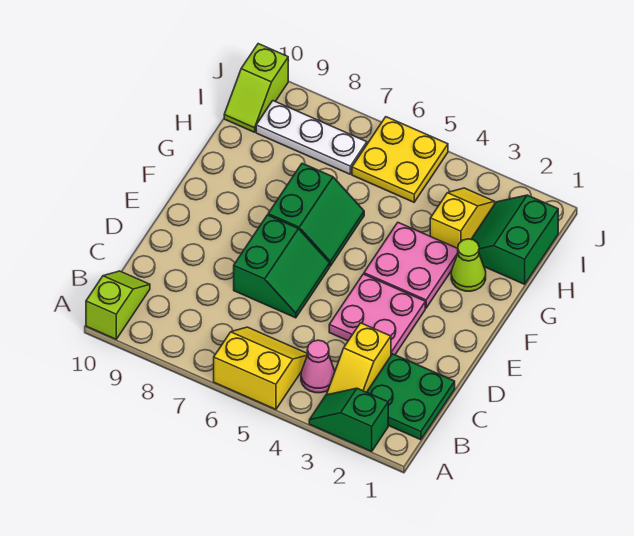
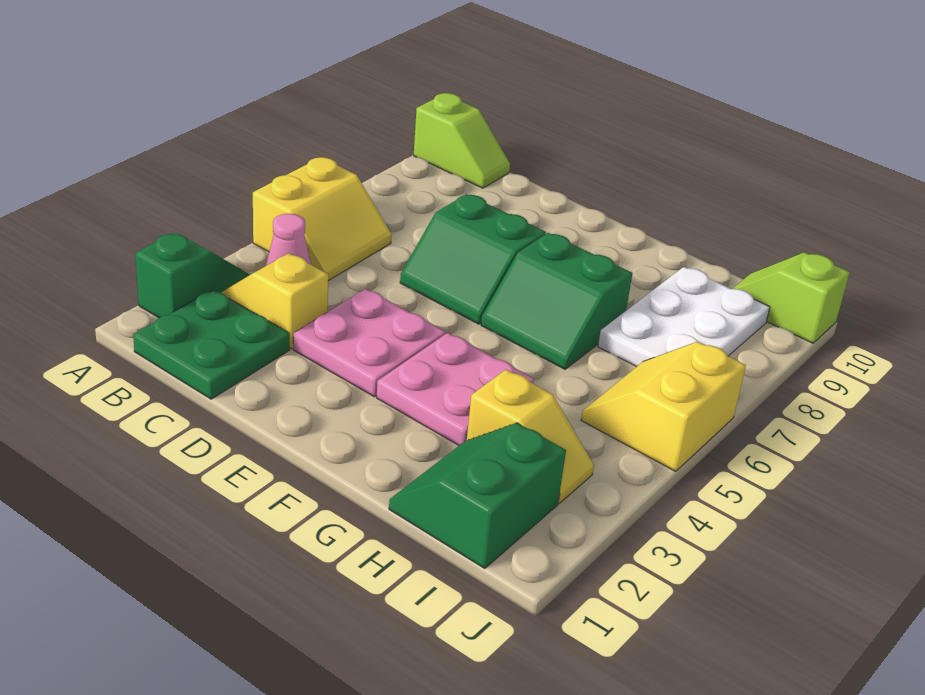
lime cone G2 level 1 -> none
green slope H1:I2 level 1 top 1 -> green slope H1:I2 level 1 top I
yellow plate I5:J6 level 1 -> yellow slope I5:J6 level 1 top J
white plate I7:I9 level 1 -> white plate H7:I9 level 1

